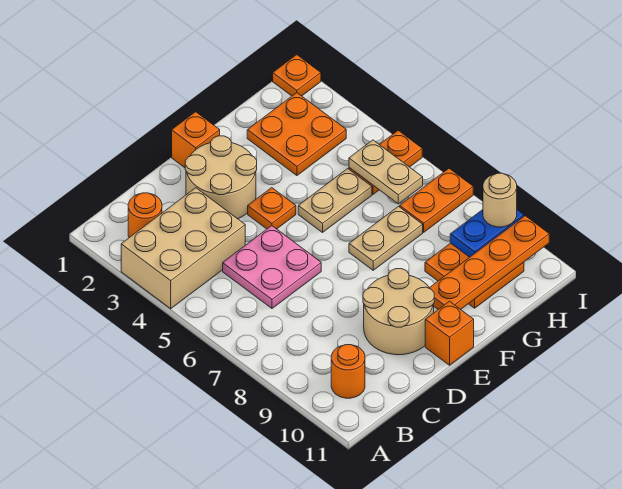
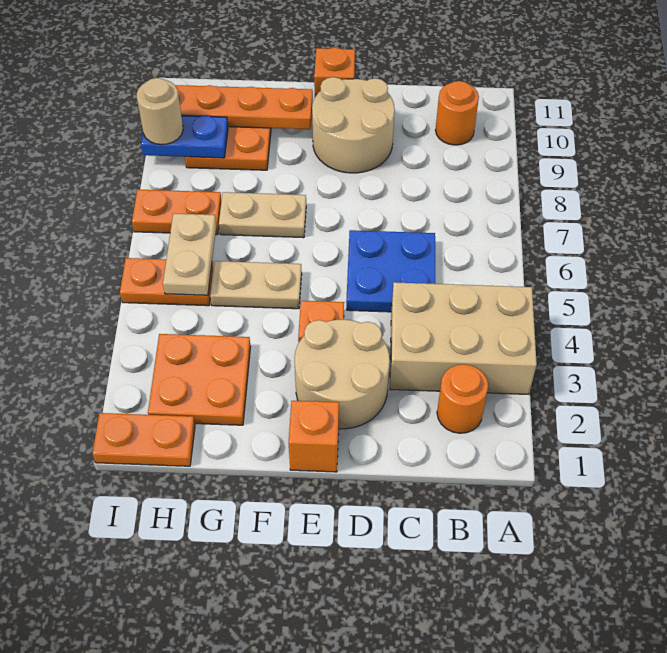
pink plate C5:D6 level 1 -> blue plate C5:D6 level 1
orange plate I1 level 1 -> orange plate H1:I1 level 1

